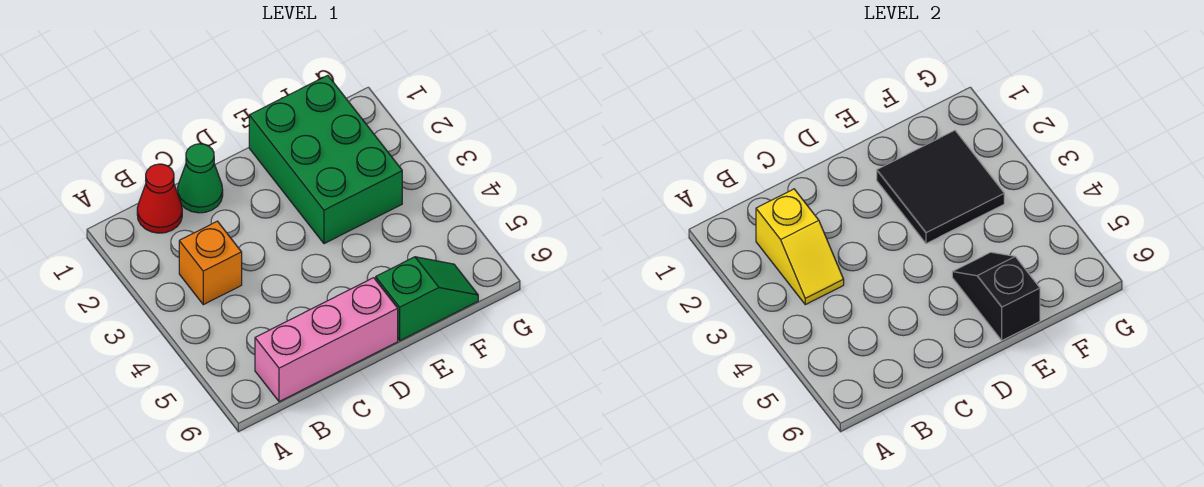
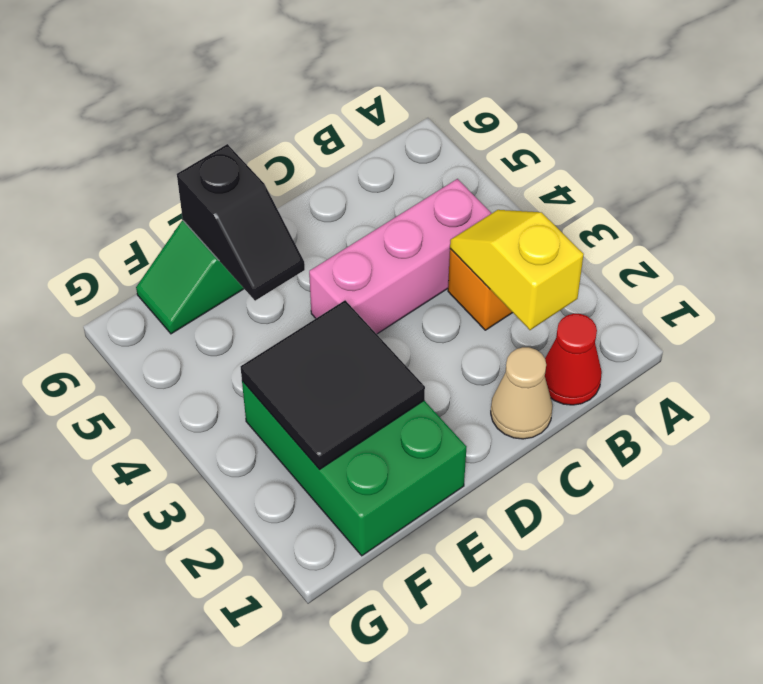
pink brick B6:D6 level 1 -> pink brick B4:D4 level 1
green cone C1 level 1 -> tan cone C1 level 1

